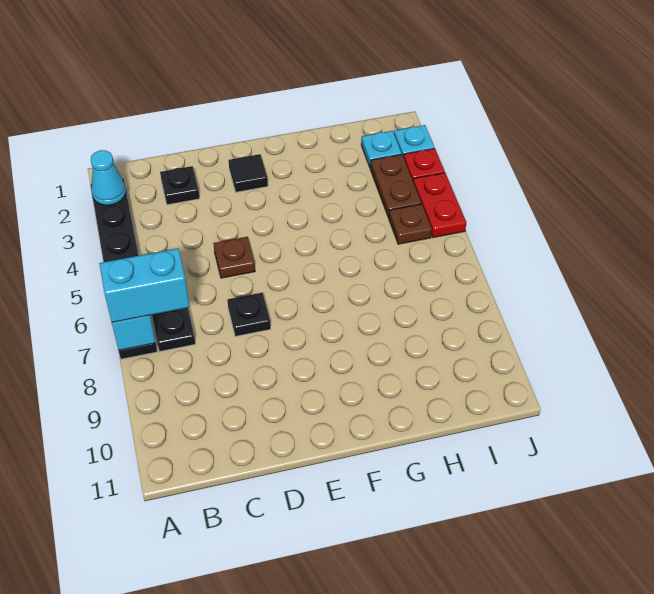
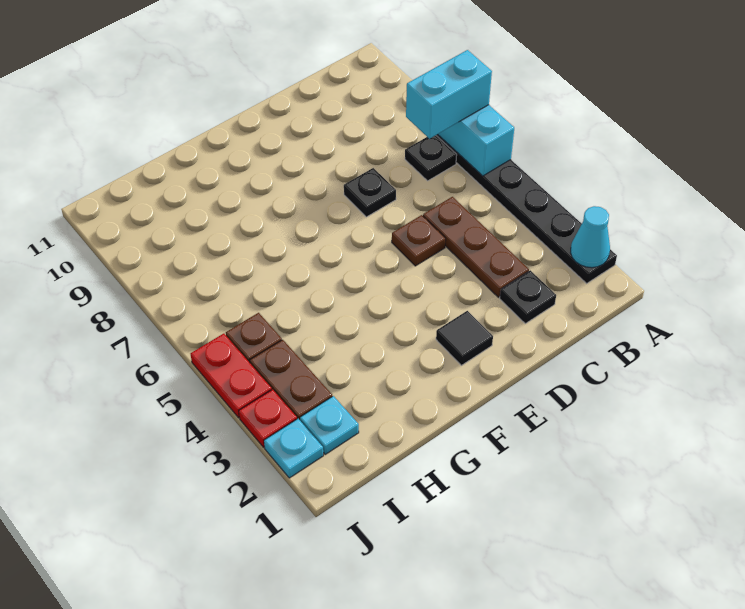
none -> brown plate C3:C5 level 1

